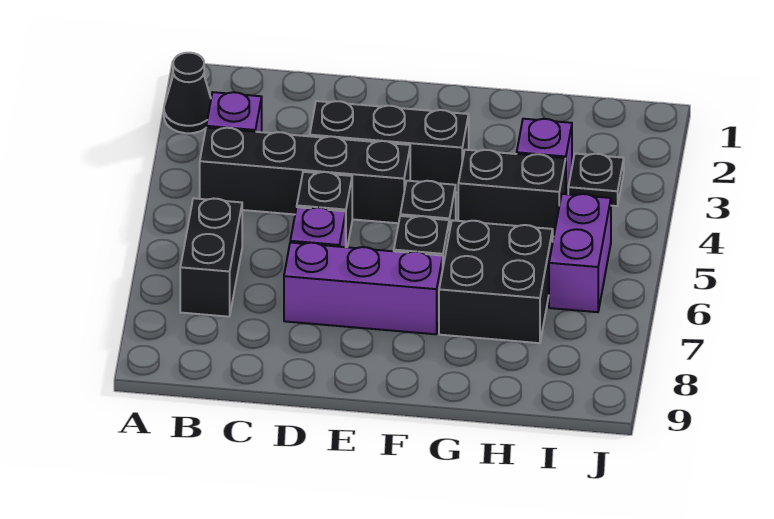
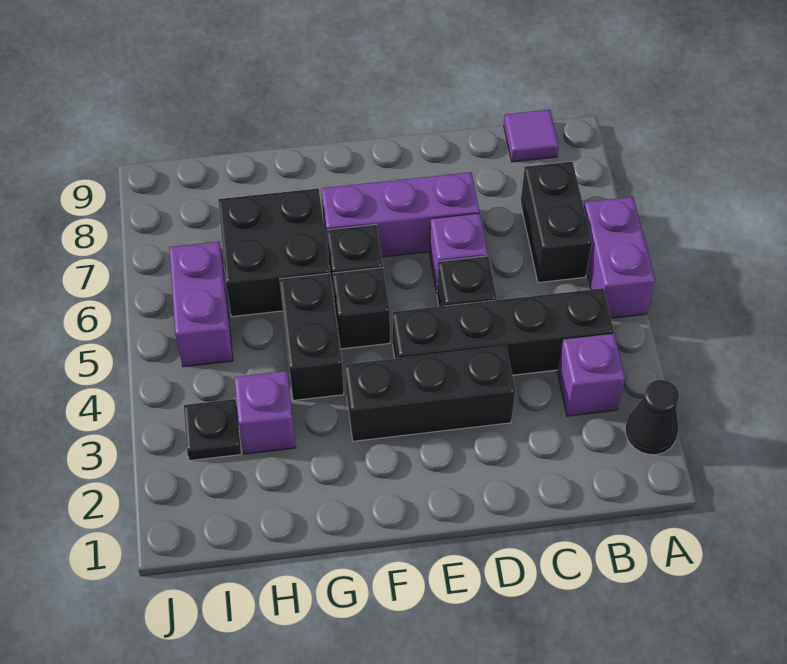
none -> purple brick A5:A6 level 1
none -> purple tile B9 level 1
black brick G4:H4 level 1 -> black brick G4:G5 level 1

